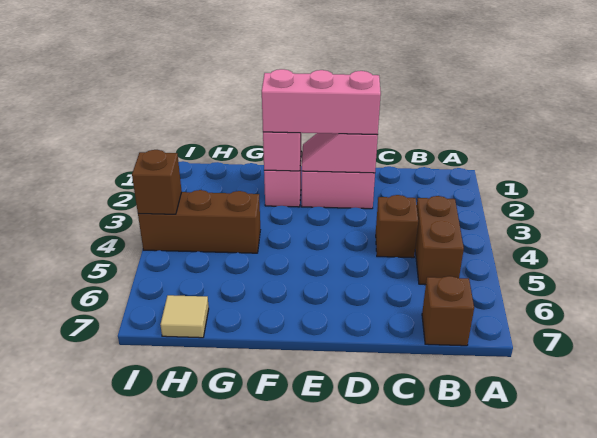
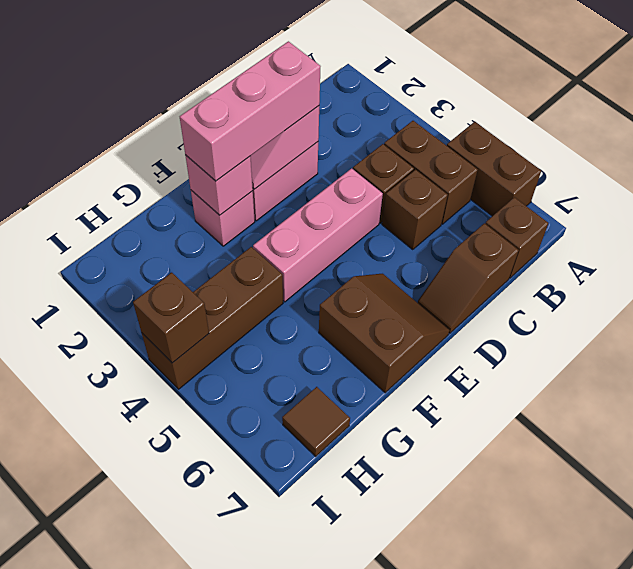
none -> brown brick A5:A6 level 1
none -> brown brick C5 level 1
none -> brown slope C7:D7 level 1 top C
none -> pink brick D4:F4 level 1
none -> brown slope E6:F7 level 1 top F
tan tile H7 level 1 -> brown tile H7 level 1

